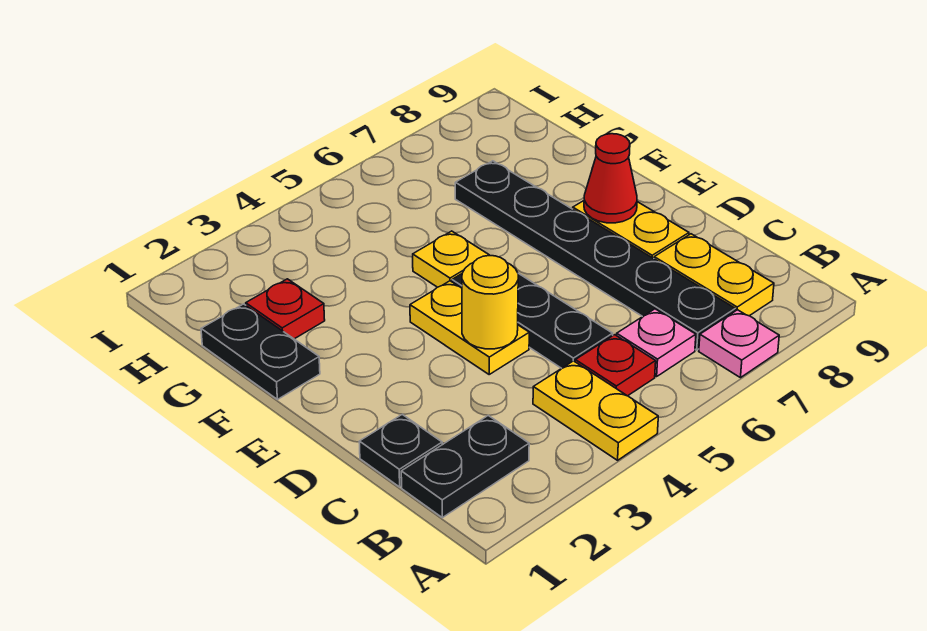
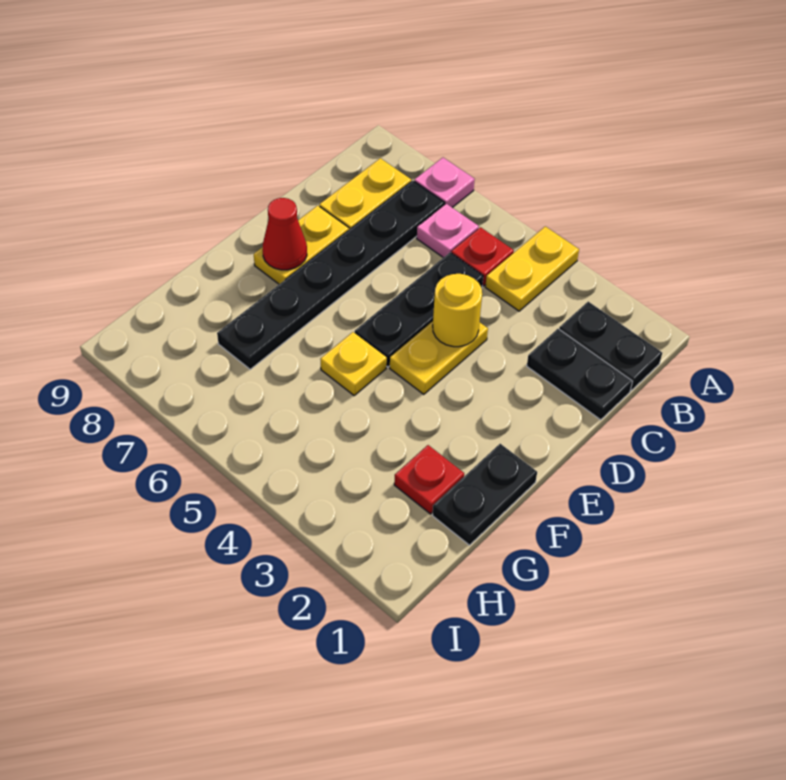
black plate C1 level 1 -> black plate C1:C2 level 1

